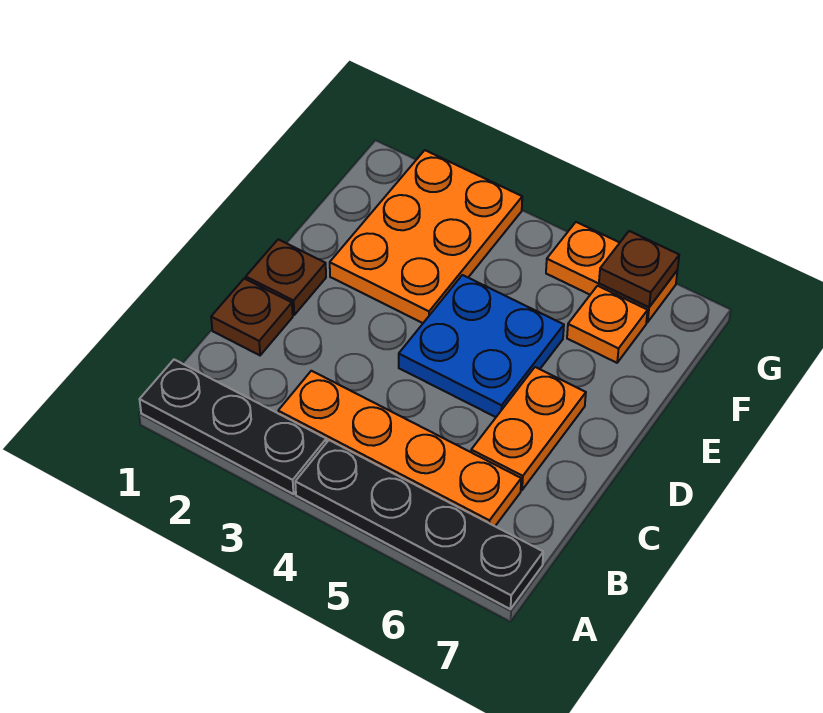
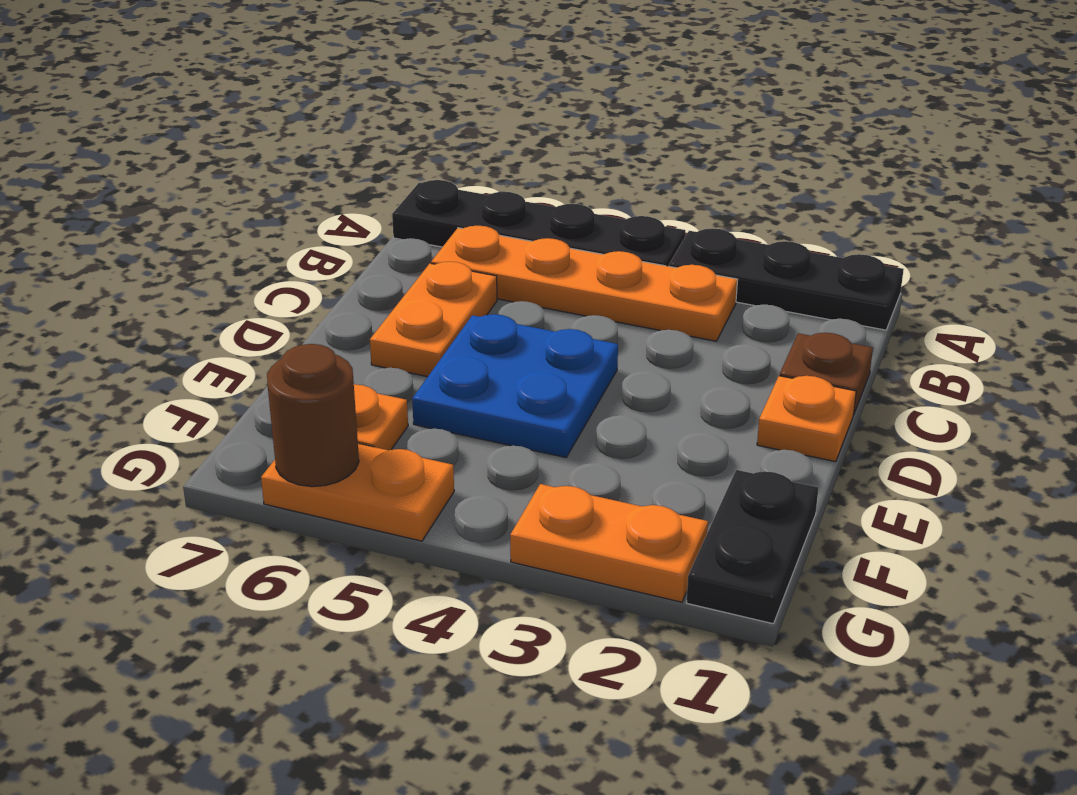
brown plate D1 level 1 -> orange plate D1 level 1
orange plate E2:G3 level 1 -> orange plate G2:G3 level 1
none -> black plate F1:G1 level 1
brown plate G6 level 2 -> brown round brick G6 level 2

